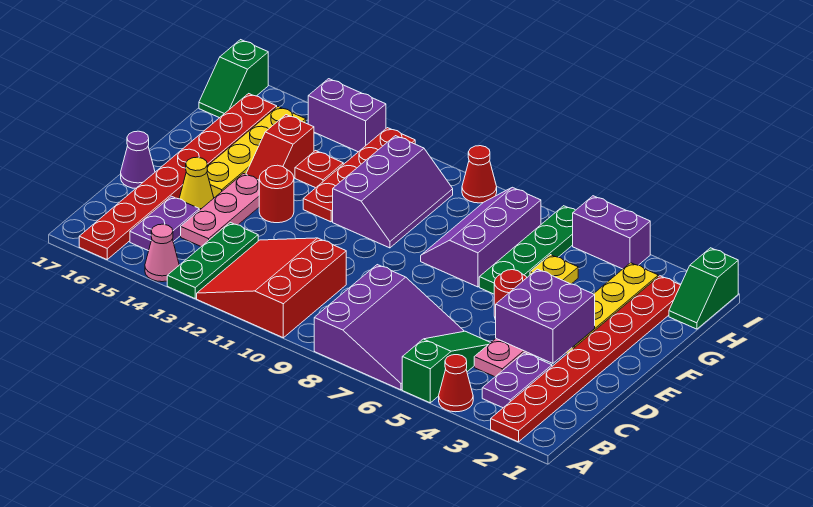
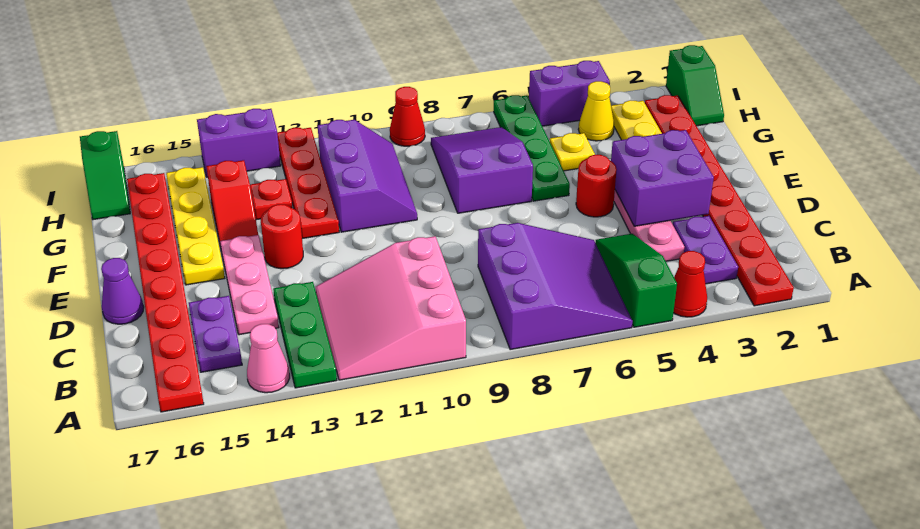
red slope A10:C12 level 1 top 10 -> pink slope A10:C12 level 1 top 10
yellow cone D15 level 1 -> yellow cone H4 level 1
purple slope F7:H8 level 1 top 7 -> purple slope F7:H8 level 1 top F

